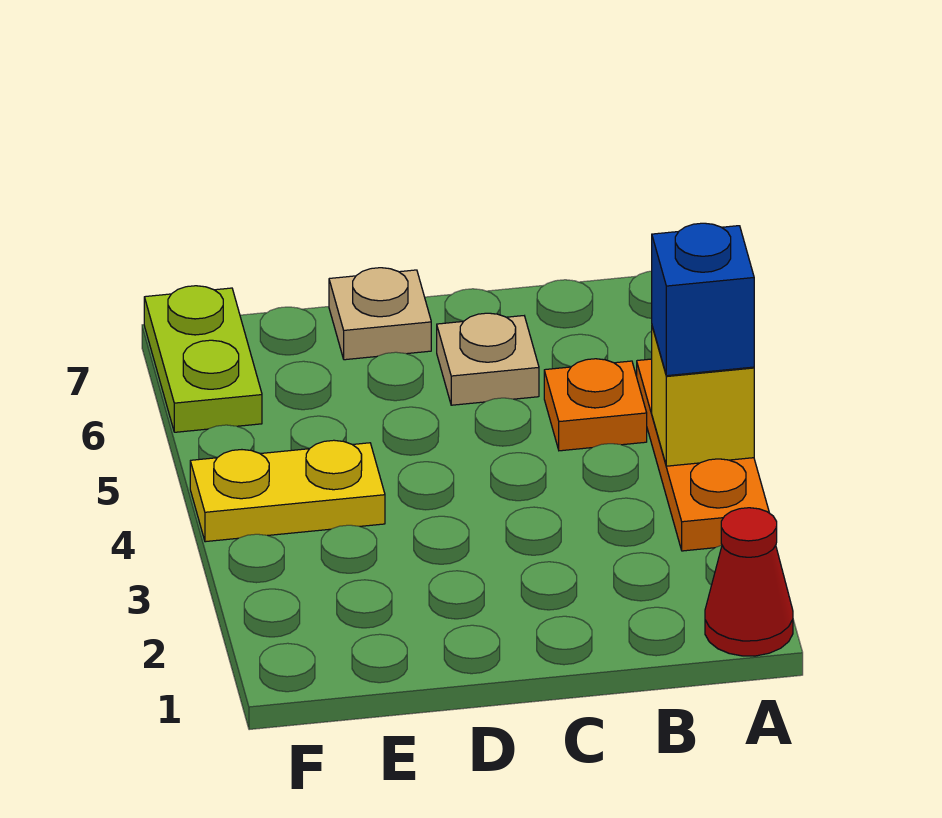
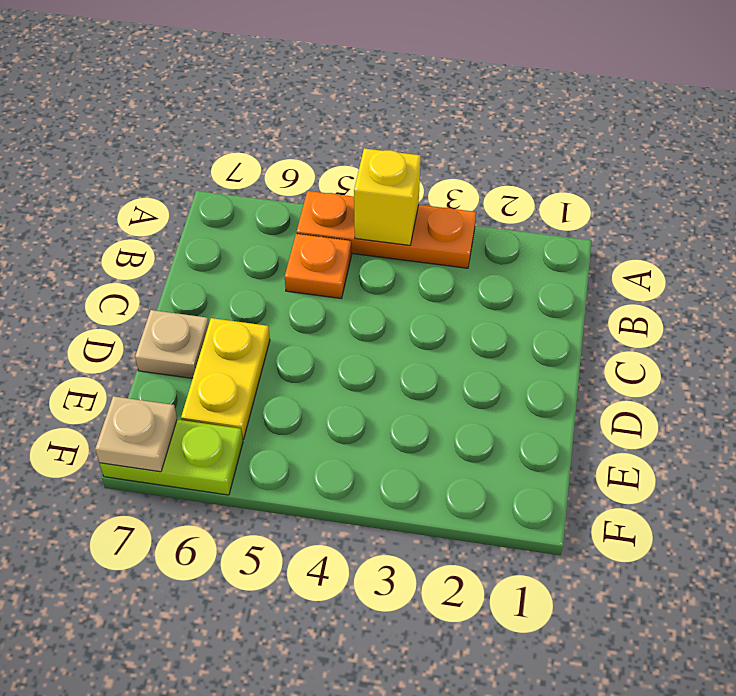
red cone A1 level 1 -> none
blue brick A4 level 3 -> none
tan plate C6 level 1 -> tan plate F7 level 2
yellow plate E4:F4 level 1 -> yellow plate D6:E6 level 1

